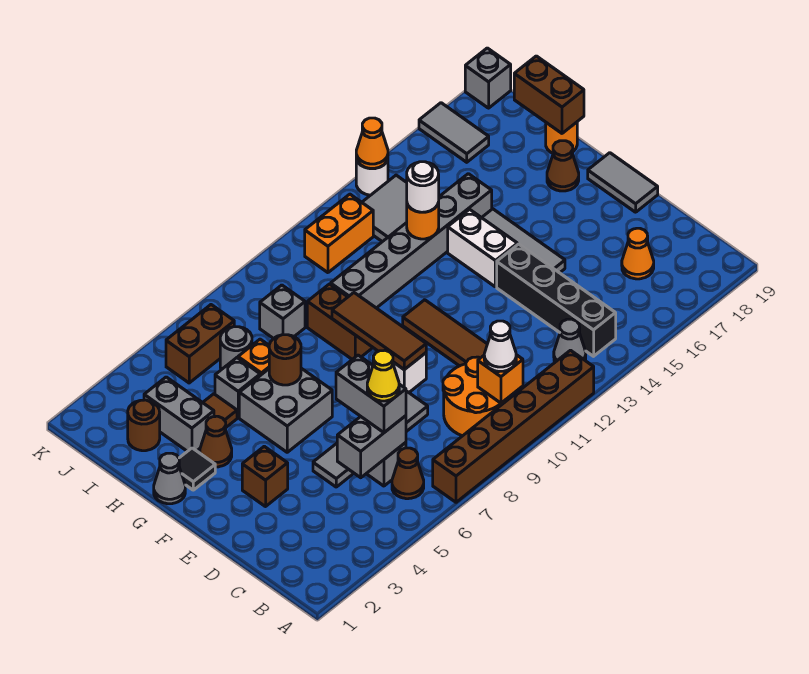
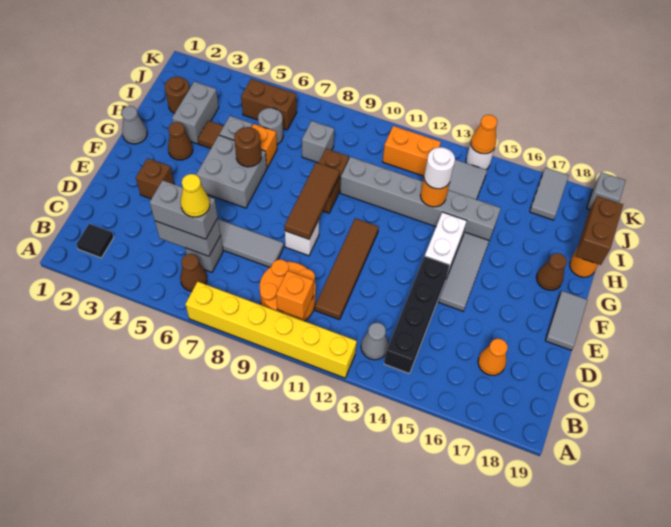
brown brick A7:A12 level 1 -> yellow brick A7:A12 level 1
white cone B10 level 3 -> none
grey brick C6:D6 level 3 -> grey brick C5:C6 level 3
black tile G2 level 1 -> black tile B2 level 1

